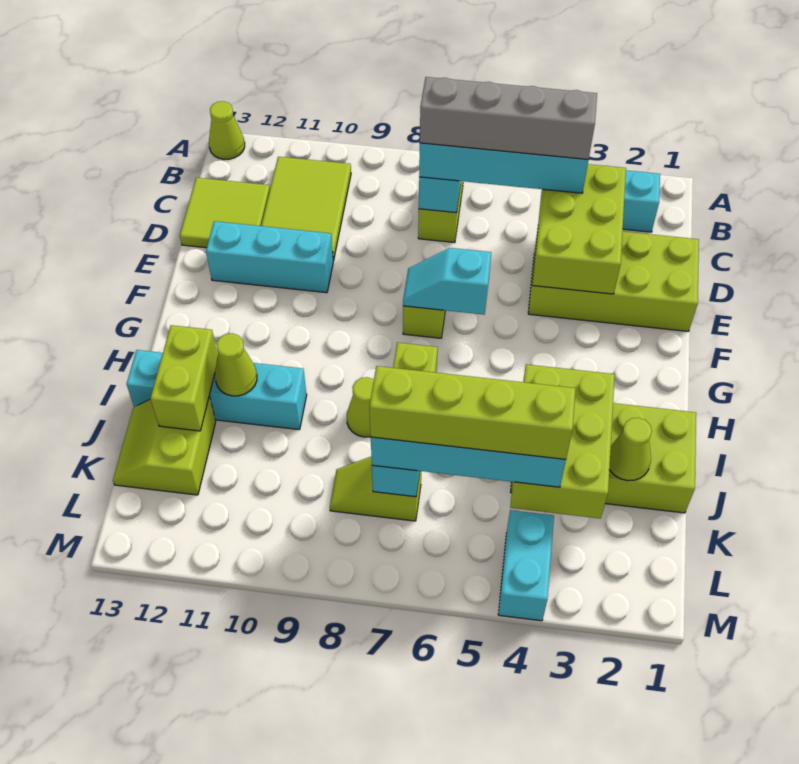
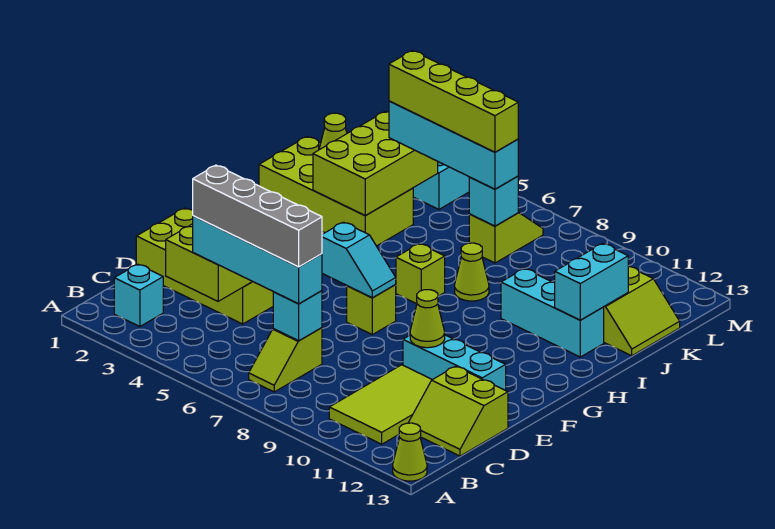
lime tile C12:D13 level 1 -> lime slope C12:D13 level 1 top D
cyan brick I10:I13 level 1 -> cyan brick I10:I12 level 1
lime cone I11 level 2 -> lime cone E10 level 2
lime brick I12:J12 level 2 -> cyan brick I12:J12 level 2
lime slope K7:K8 level 1 top 7 -> lime slope K7:L7 level 1 top K

